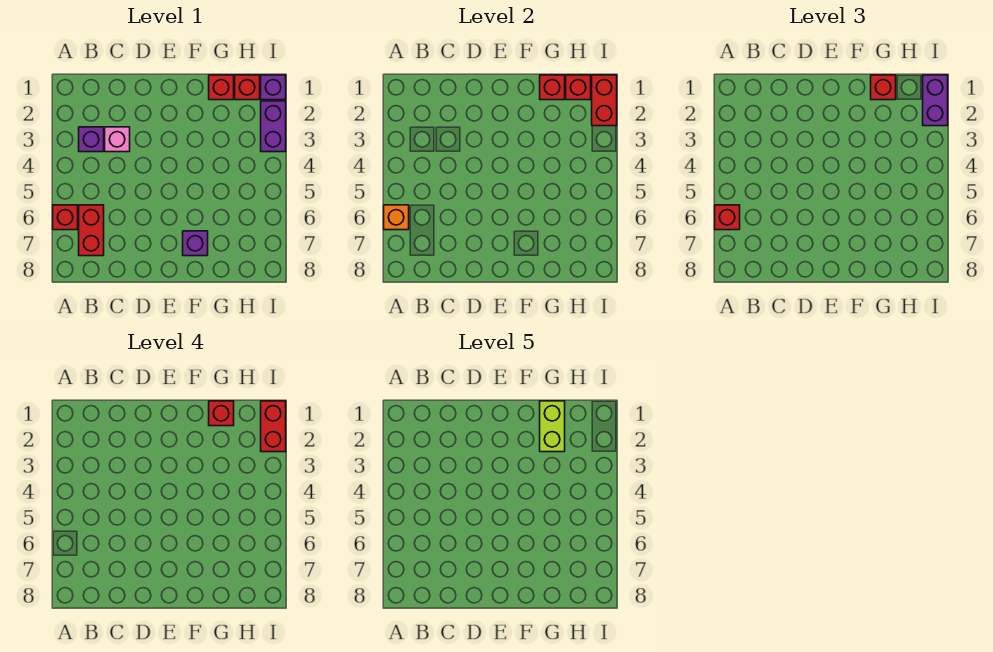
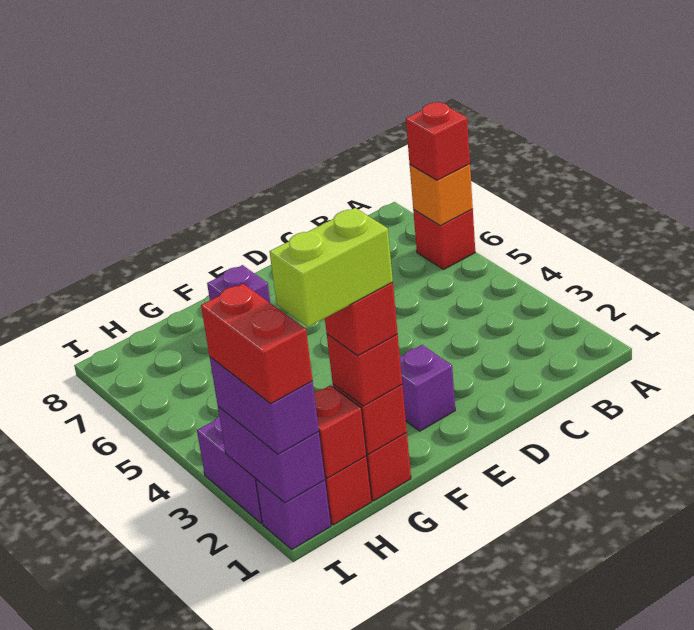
purple brick B3 level 1 -> purple brick E2 level 1
red brick B6:B7 level 1 -> none
pink brick C3 level 1 -> none
lime brick G1:G2 level 5 -> lime brick G1:H1 level 5
red brick I1:I2 level 2 -> purple brick I1:I2 level 2

